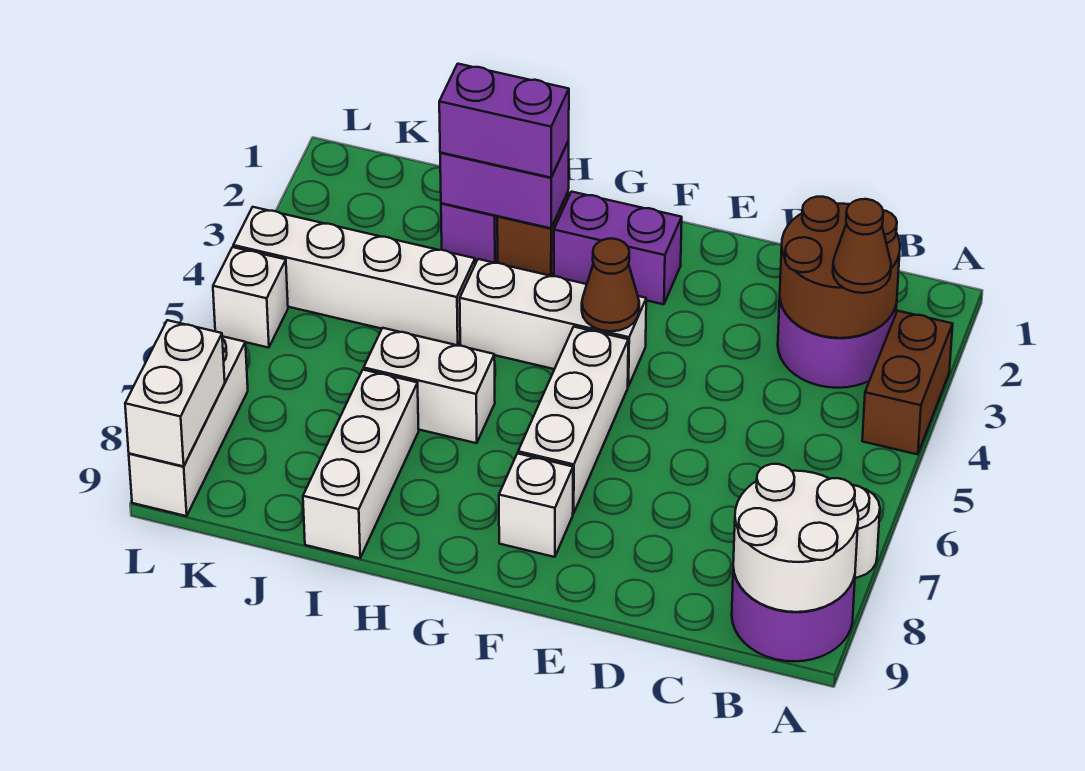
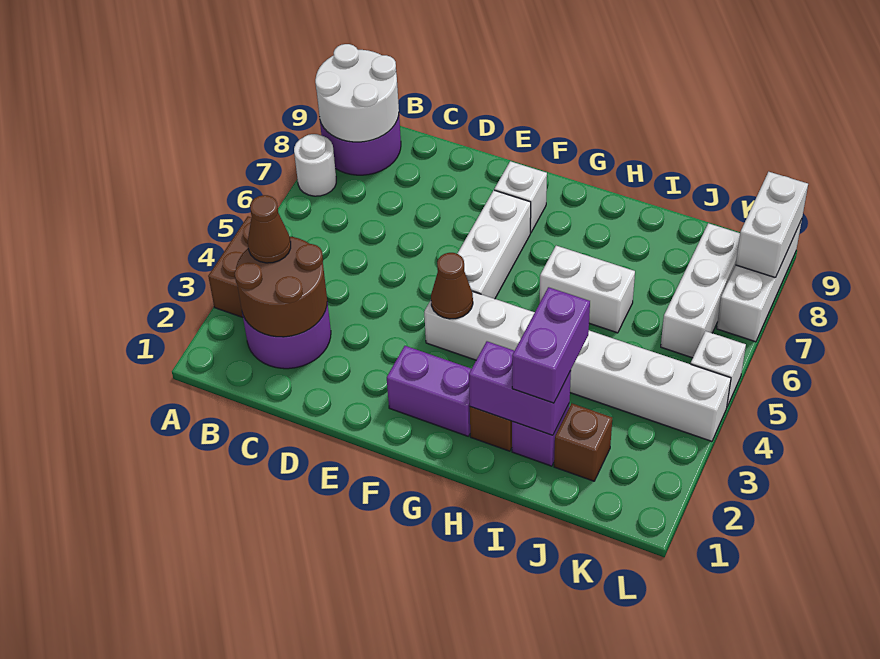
purple brick H2:I2 level 3 -> purple brick I2:I3 level 3
white brick I7:I9 level 1 -> white brick K6:K8 level 1
none -> brown brick J2 level 1

